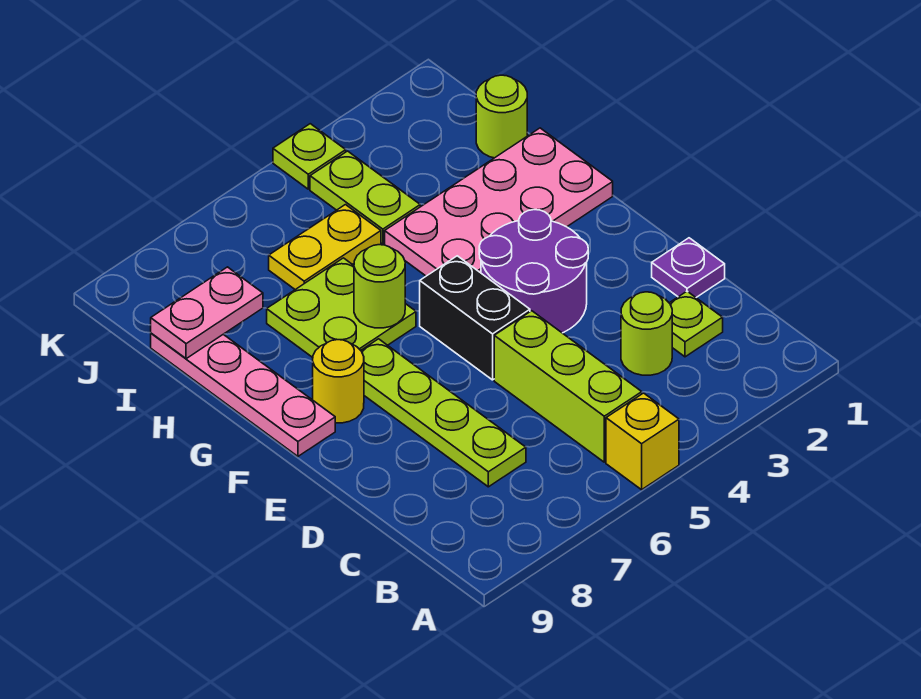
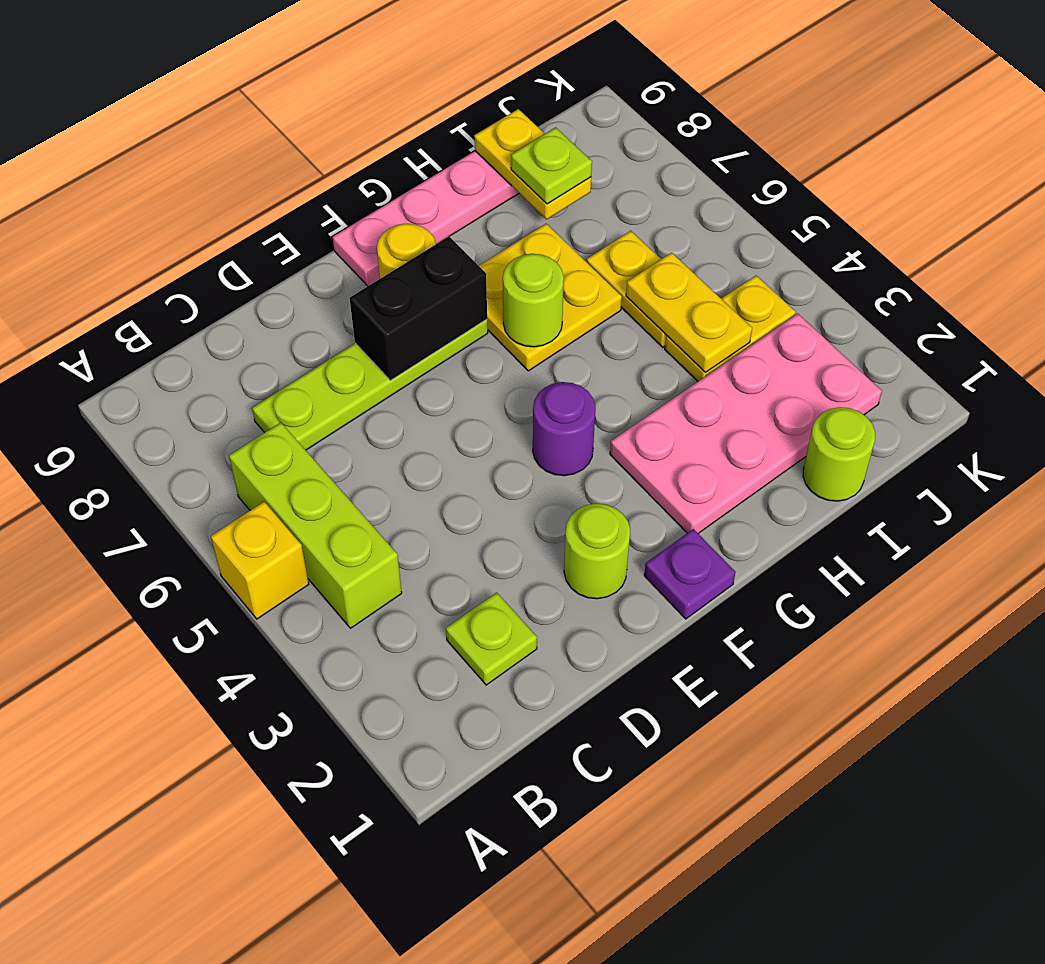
lime brick B5:D5 level 1 -> lime brick B4:B6 level 1
lime round brick C3 level 1 -> lime round brick E2 level 1
purple plate D1 level 1 -> purple plate F1 level 1
purple round brick E3:F4 level 1 -> purple round brick F4 level 1
black brick E5:F5 level 1 -> black brick E7:F7 level 2
pink plate G1:H4 level 1 -> pink plate G2:J3 level 1
lime plate G6:H7 level 1 -> yellow plate G6:H7 level 1
lime plate I4:J4 level 1 -> yellow plate I4:J4 level 1
none -> yellow plate I4:I5 level 2
pink plate I8:I9 level 2 -> yellow plate I8:I9 level 2
lime plate K4 level 1 -> lime plate I8 level 3

